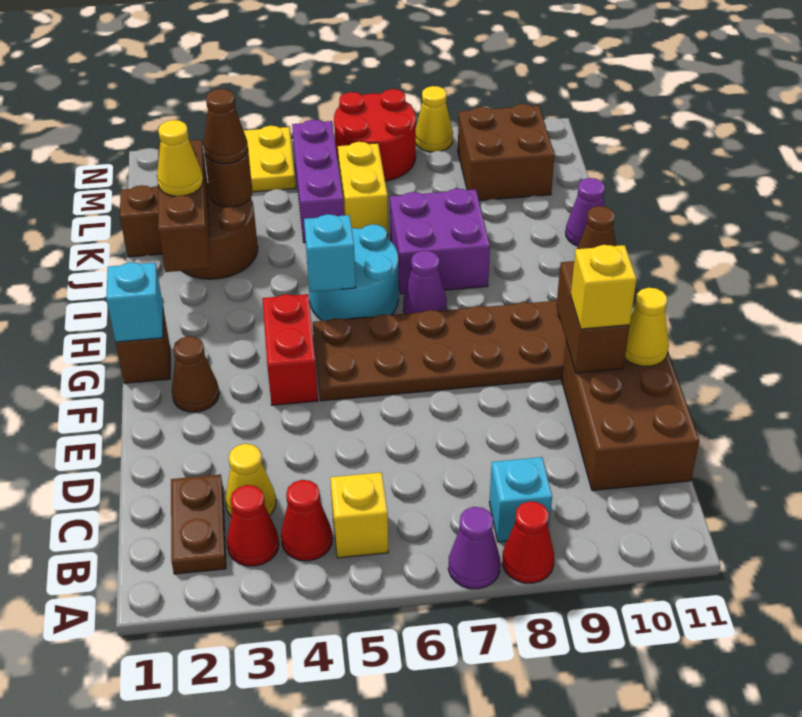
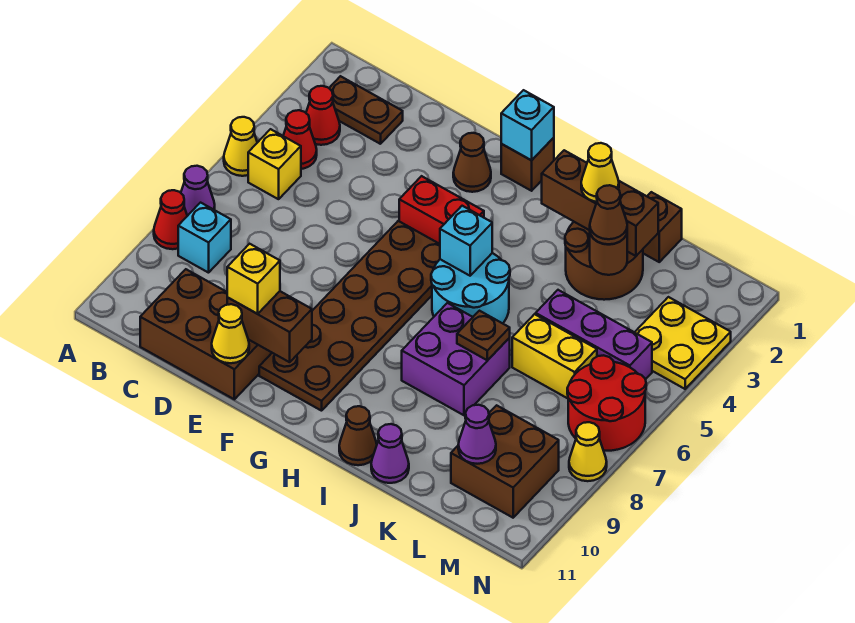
yellow cone C3 level 1 -> yellow cone A5 level 1
purple cone H7 level 1 -> purple cone L10 level 2
none -> brown plate J7 level 2

